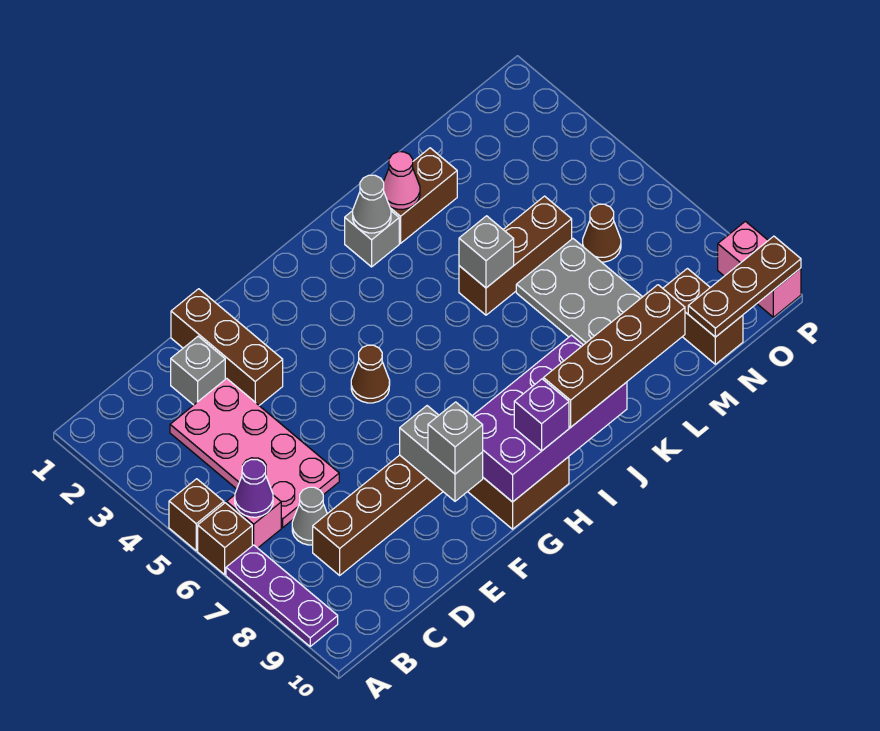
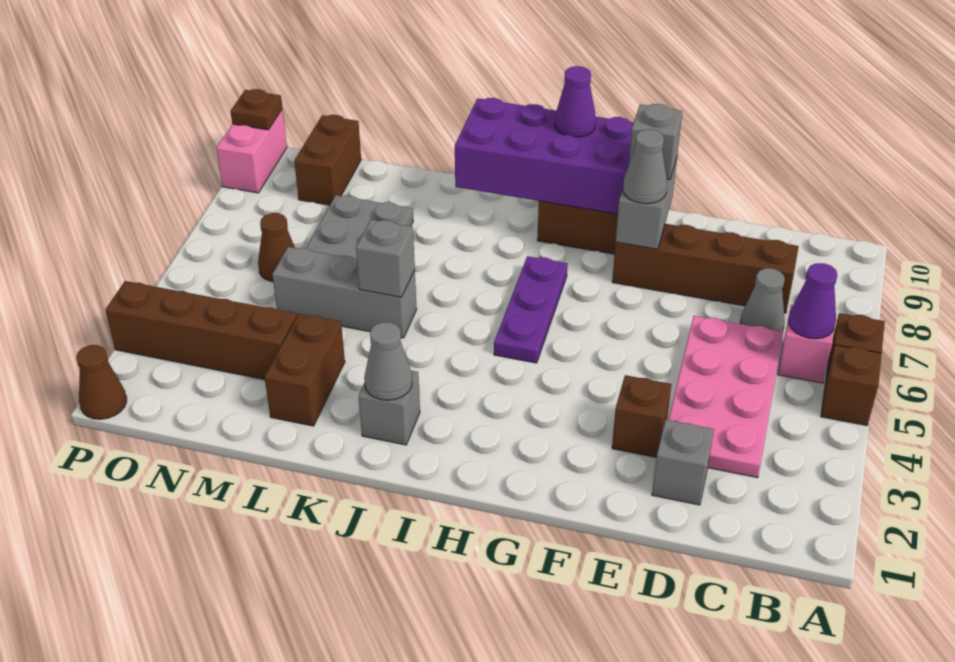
purple plate A7:A9 level 1 -> purple plate H5:H7 level 1
brown brick E1:E3 level 1 -> brown brick E3 level 1
none -> grey cone F8 level 3
brown cone G5 level 1 -> brown cone P1 level 1
purple brick H10 level 3 -> purple cone H10 level 3
brown brick I10:L10 level 3 -> brown brick M3:P3 level 1
brown brick K2:L2 level 1 -> brown brick L2:L3 level 1
pink cone K2 level 2 -> none
brown brick K5:M5 level 1 -> grey brick K5:M5 level 1
brown plate N10:P10 level 2 -> brown plate P10 level 2

